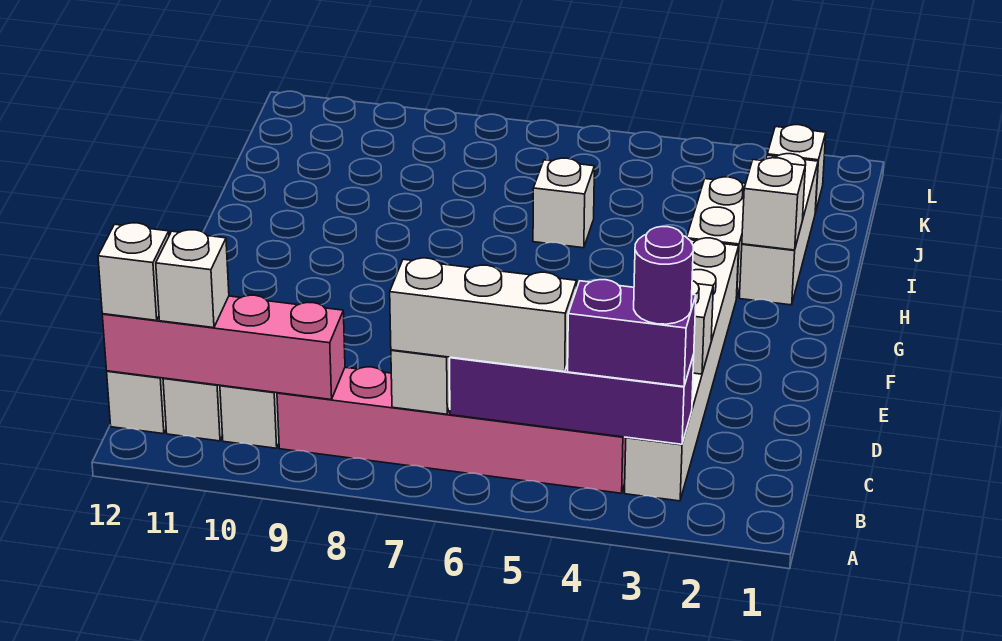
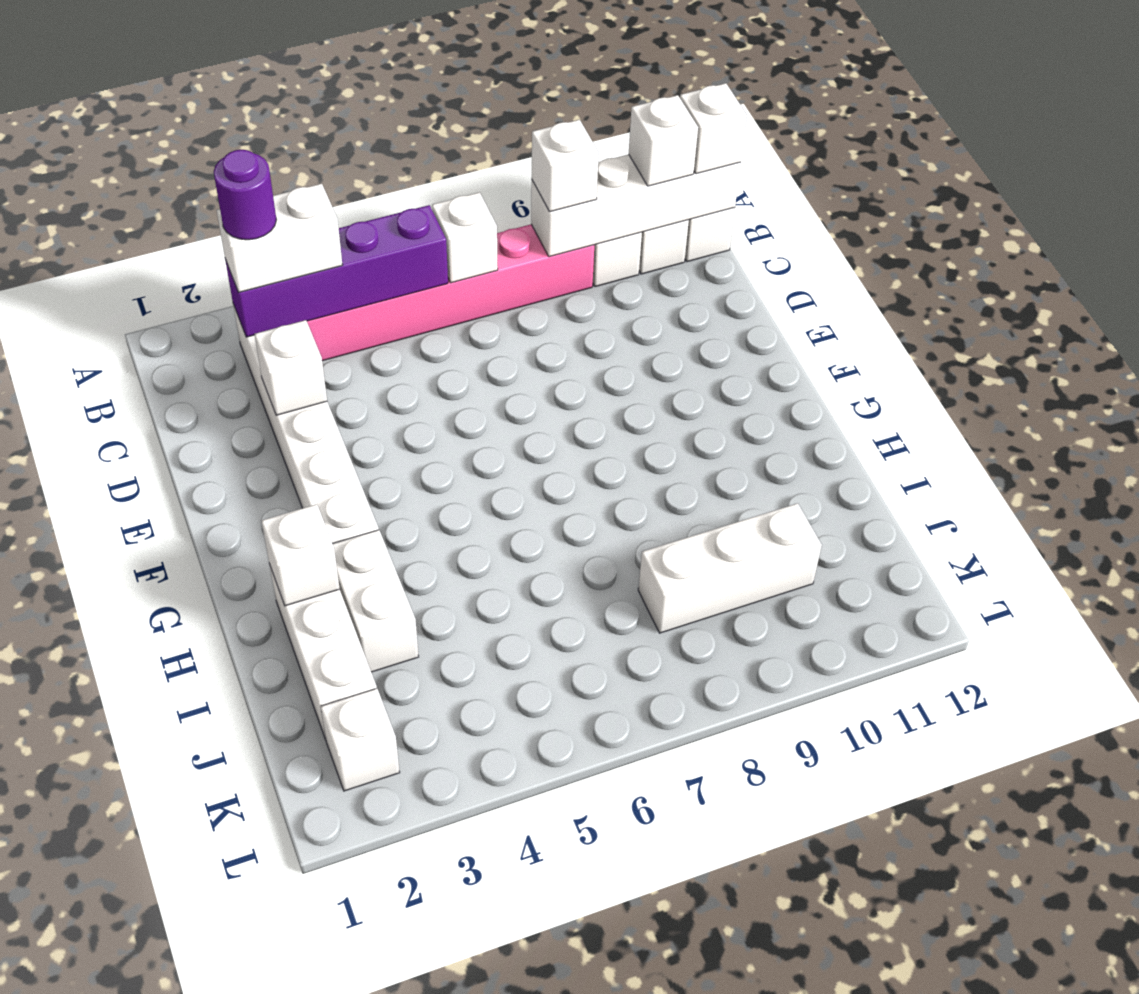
purple brick B3:B4 level 3 -> white brick B3:B4 level 3
white brick B5:B7 level 3 -> white brick J8:J10 level 1
pink brick B9:B12 level 2 -> white brick B9:B12 level 2
white brick I6 level 1 -> white brick B9 level 3

